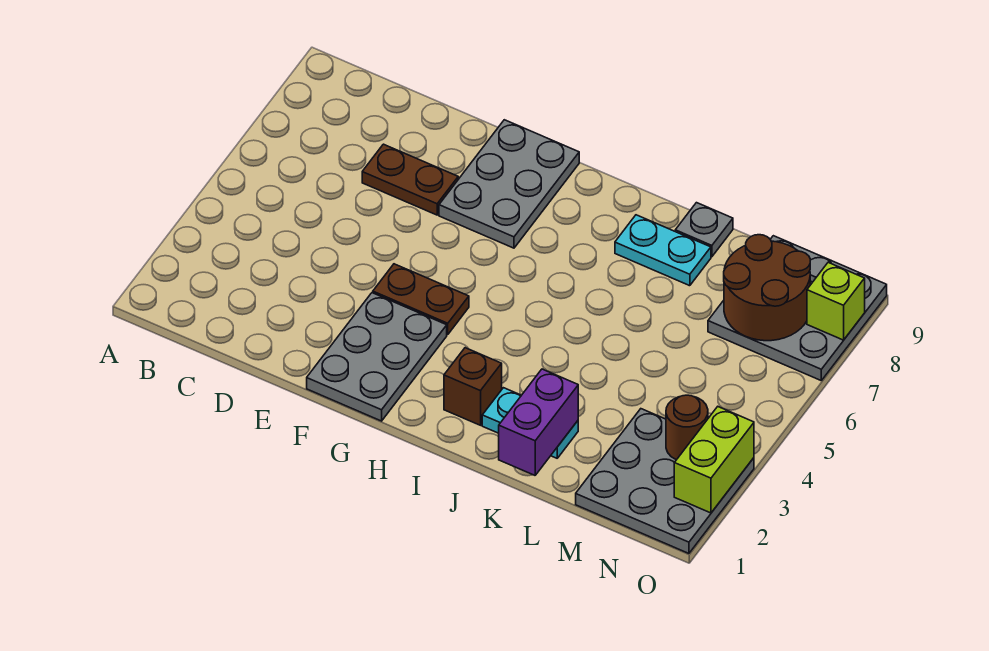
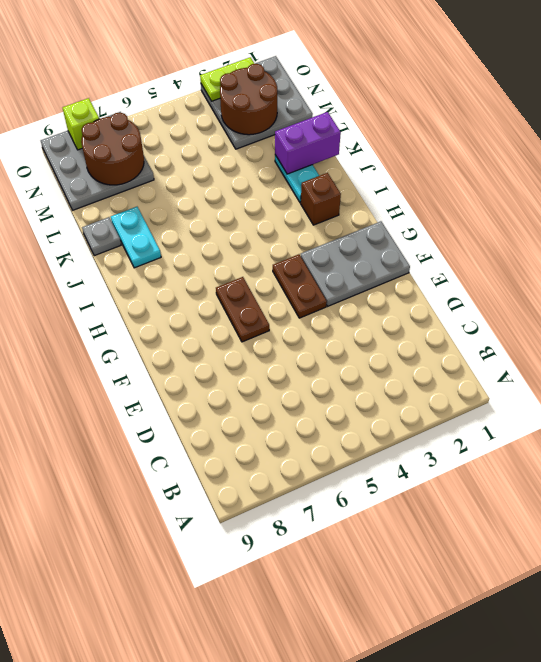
brown plate D7:E7 level 1 -> brown plate F6:G6 level 1
grey plate F7:G9 level 1 -> none
brown round brick N3 level 2 -> brown round brick M2:N3 level 2
lime brick O2:O3 level 2 -> lime plate O2:O3 level 2

